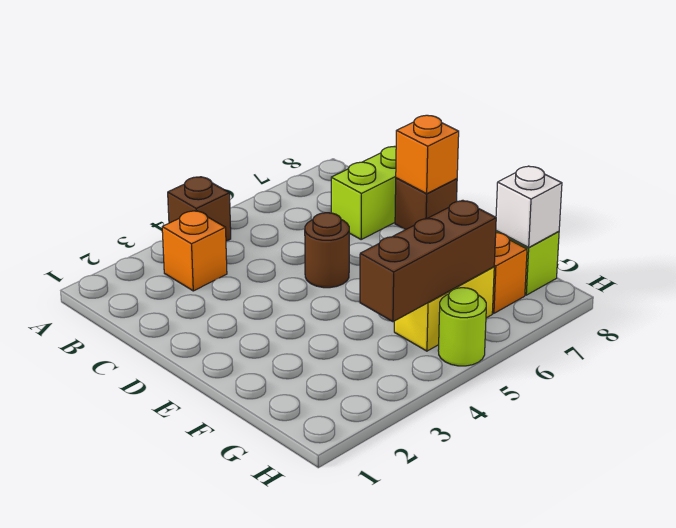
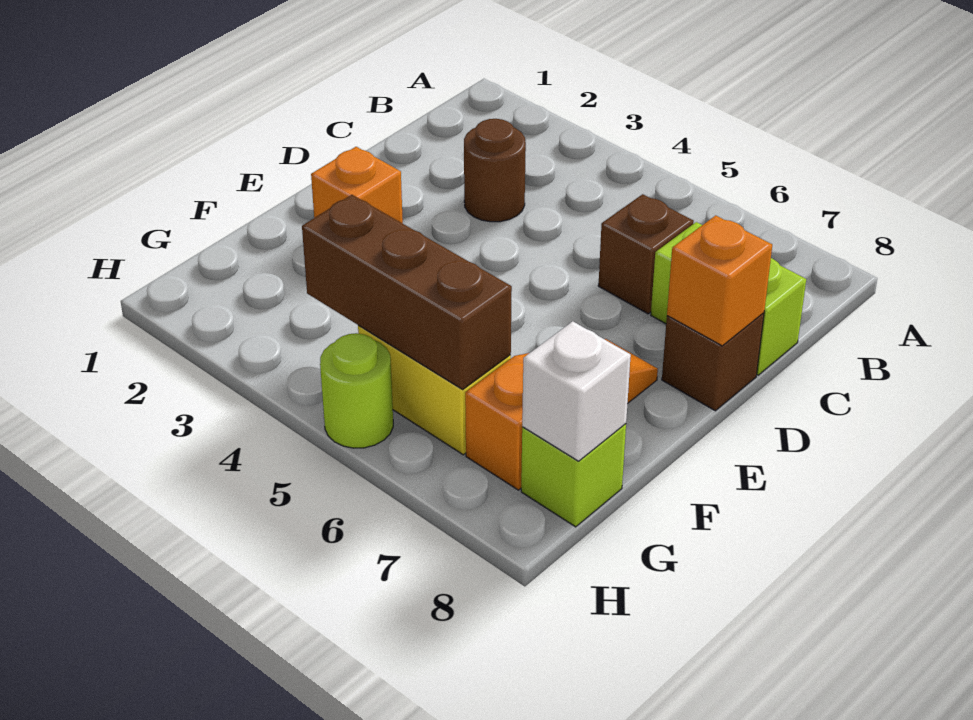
brown brick A4 level 1 -> brown brick C6 level 1
orange brick B3 level 1 -> orange brick E2 level 1
brown round brick D5 level 1 -> brown round brick C3 level 1

